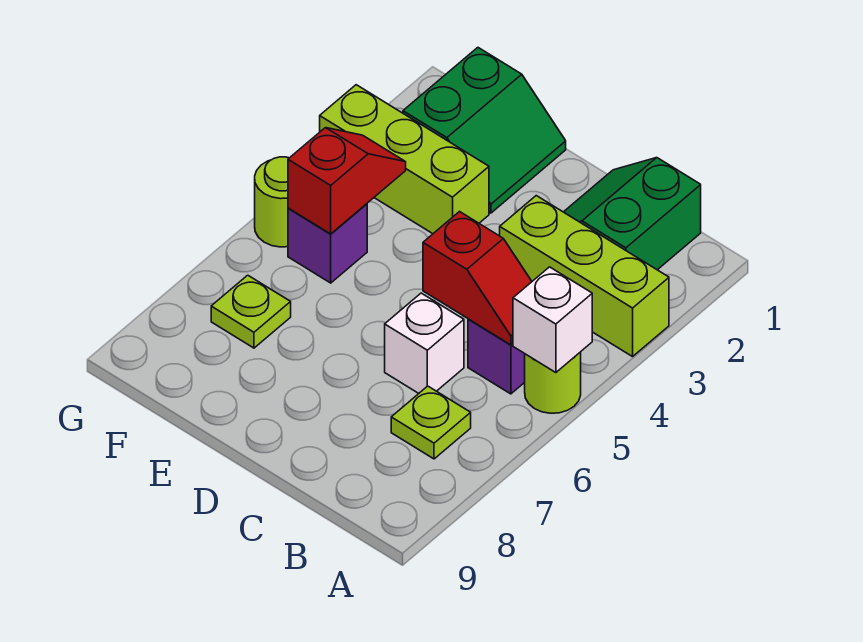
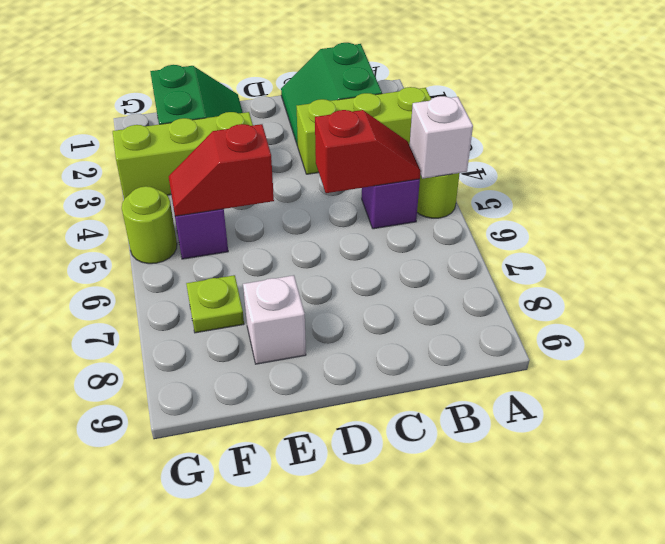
lime plate B7 level 1 -> none
white brick C6 level 1 -> white brick E8 level 1
red slope F4:F5 level 2 top 5 -> red slope E5:F5 level 2 top E

